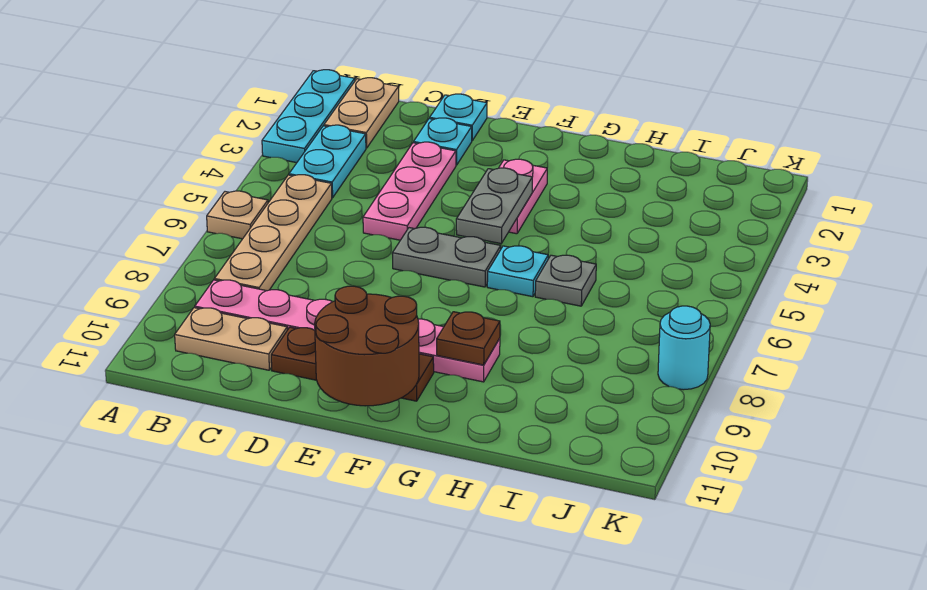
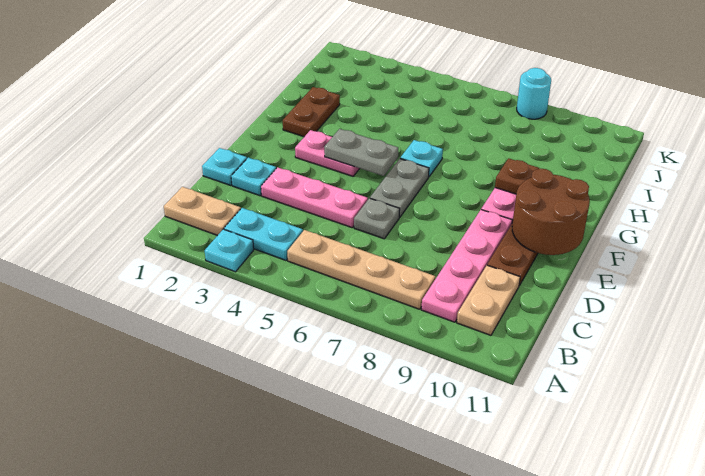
cyan plate A1:A3 level 1 -> cyan plate A3 level 1
tan plate A6 level 1 -> none
none -> brown plate G2:H2 level 1
grey plate H6 level 1 -> grey plate D6 level 1

